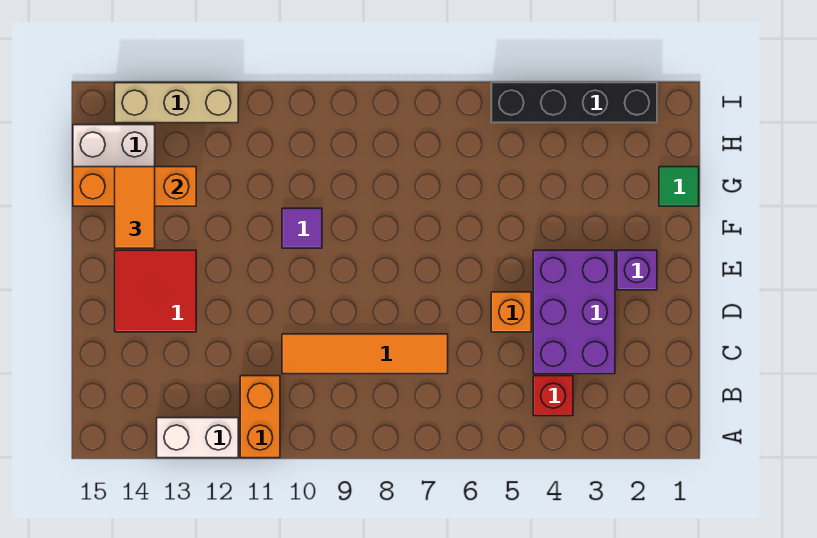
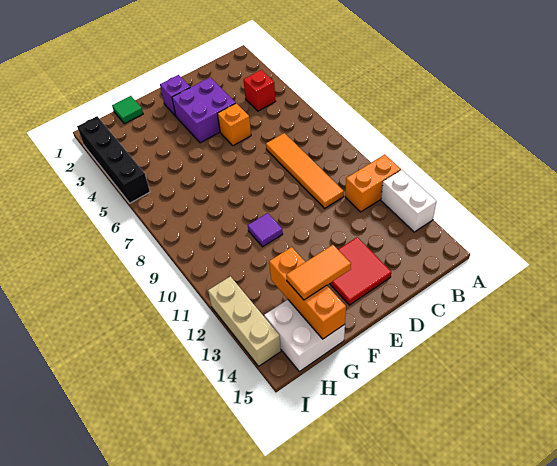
purple brick C3:E4 level 1 -> purple brick D3:E4 level 1

